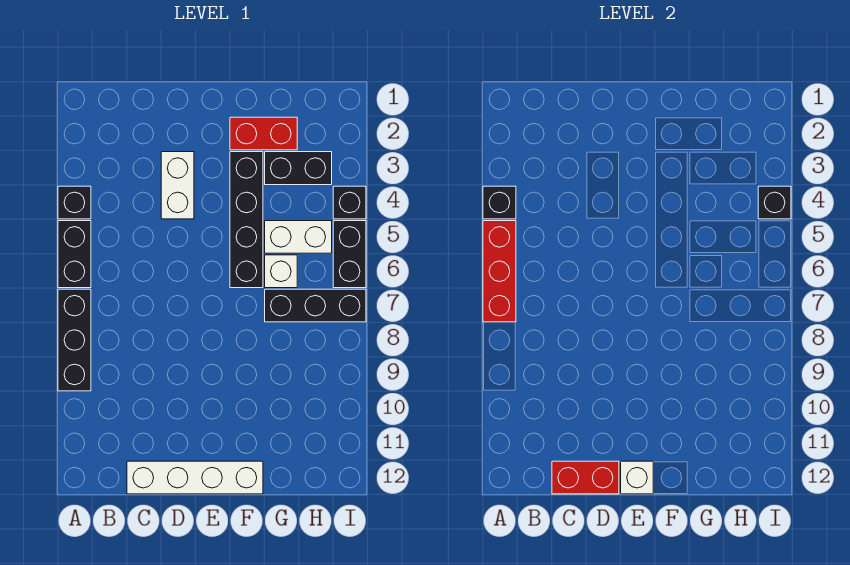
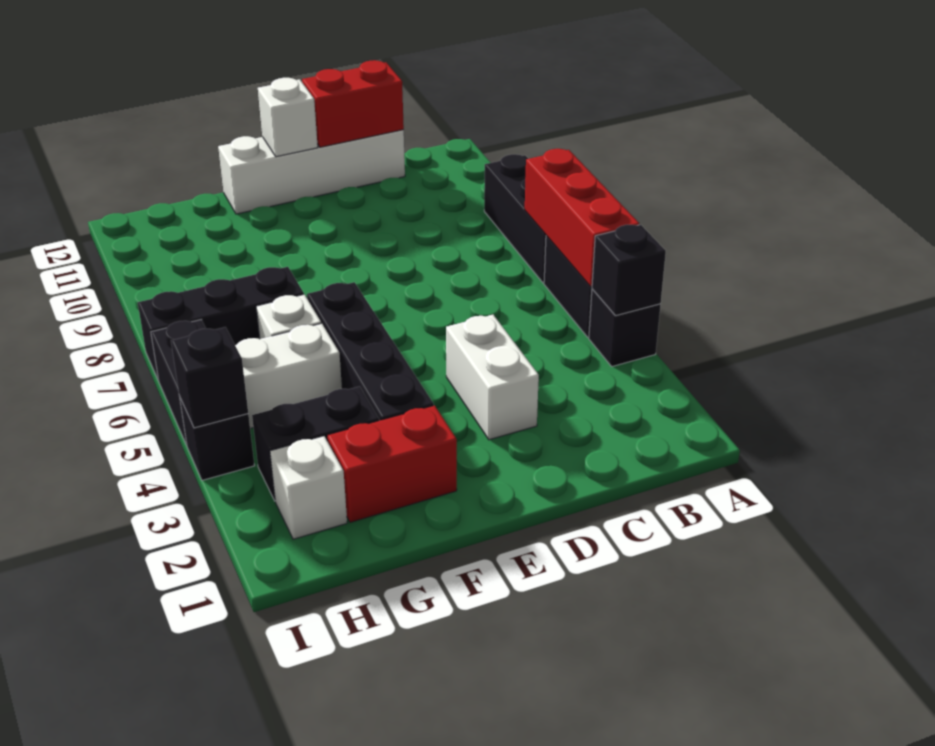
none -> white brick H2 level 1

